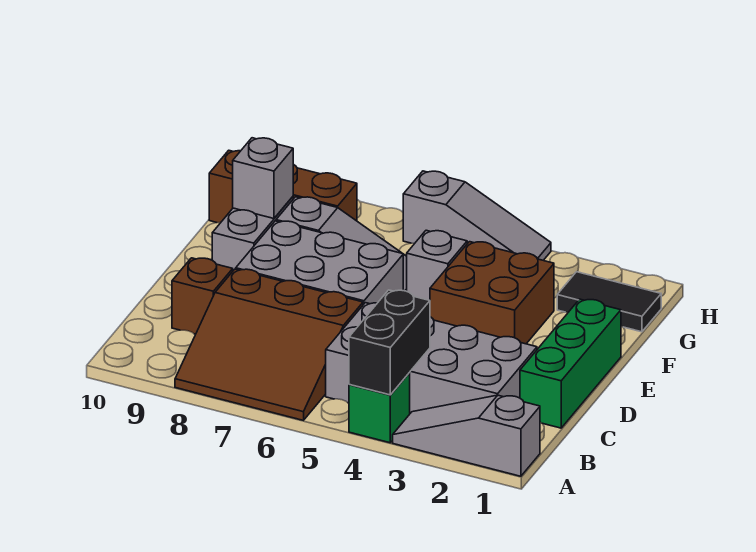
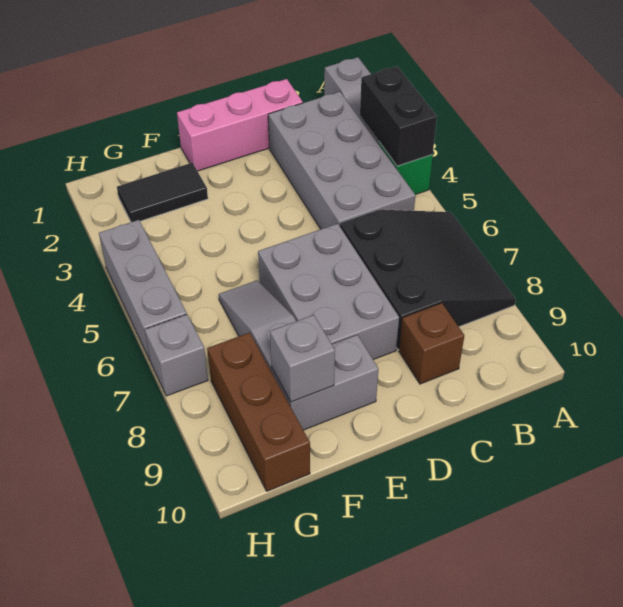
black brick A4:B4 level 2 -> black brick A3:A4 level 2
brown slope A6:C8 level 1 top C -> black slope A6:C8 level 1 top C
green brick C1:E1 level 1 -> pink brick C1:E1 level 1
brown brick E3:F4 level 1 -> none
grey brick F5 level 1 -> grey brick H7 level 1
black tile G1:G2 level 1 -> black tile F2:G2 level 1
grey slope H4:H6 level 1 top 6 -> grey brick H4:H6 level 1

